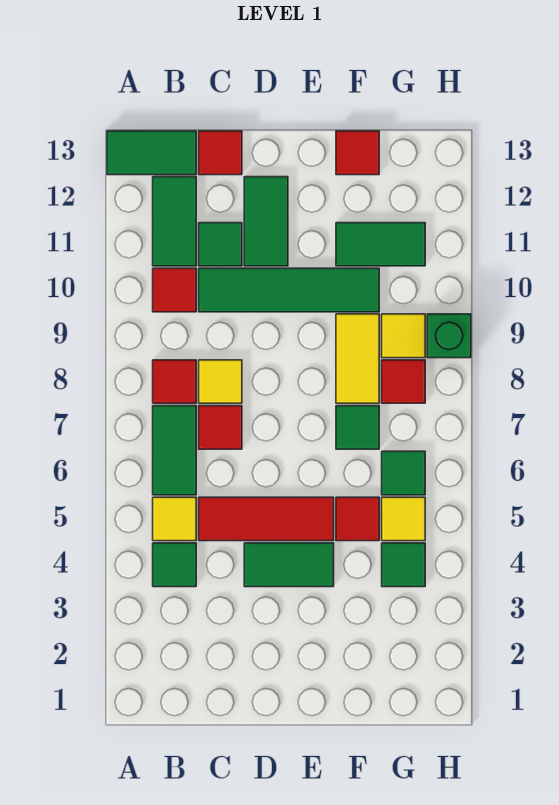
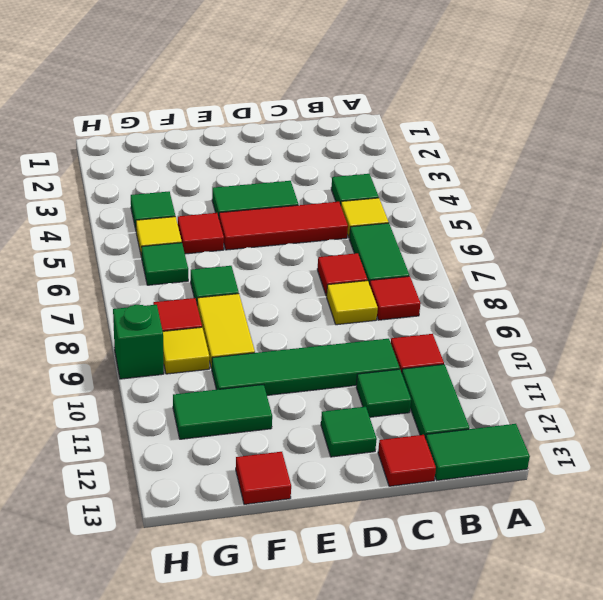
green tile D11:D12 level 1 -> green tile D12 level 1

